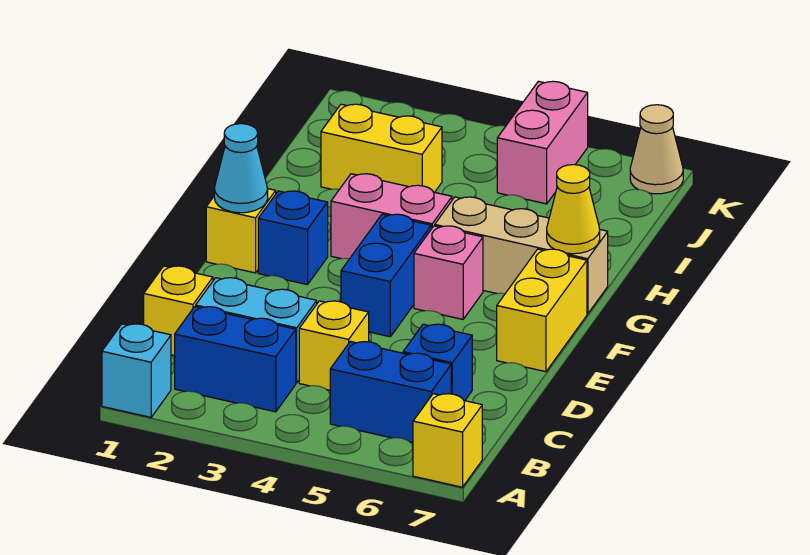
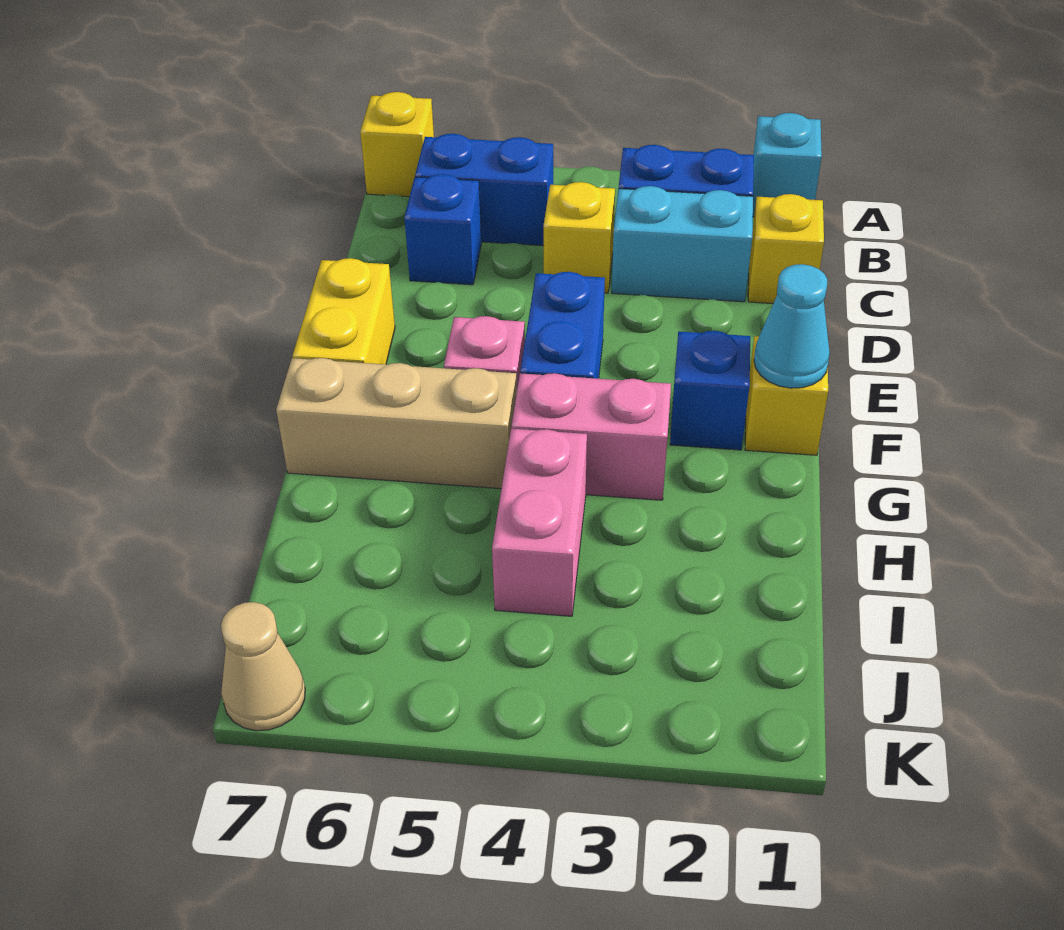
yellow cone G7 level 2 -> none
yellow brick I2:I3 level 1 -> none
pink brick J5:K5 level 1 -> pink brick H4:I4 level 1

